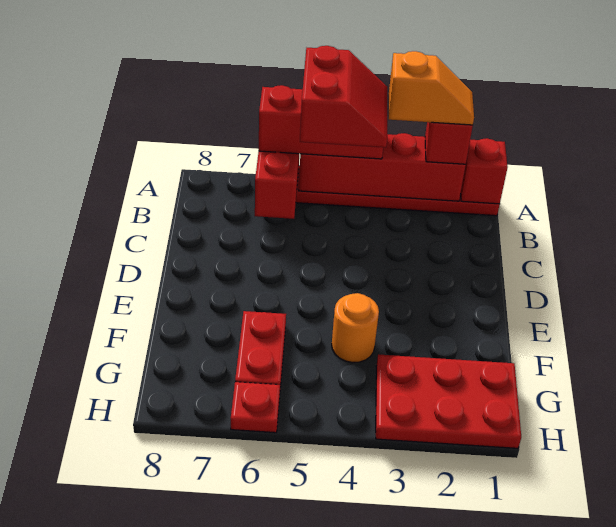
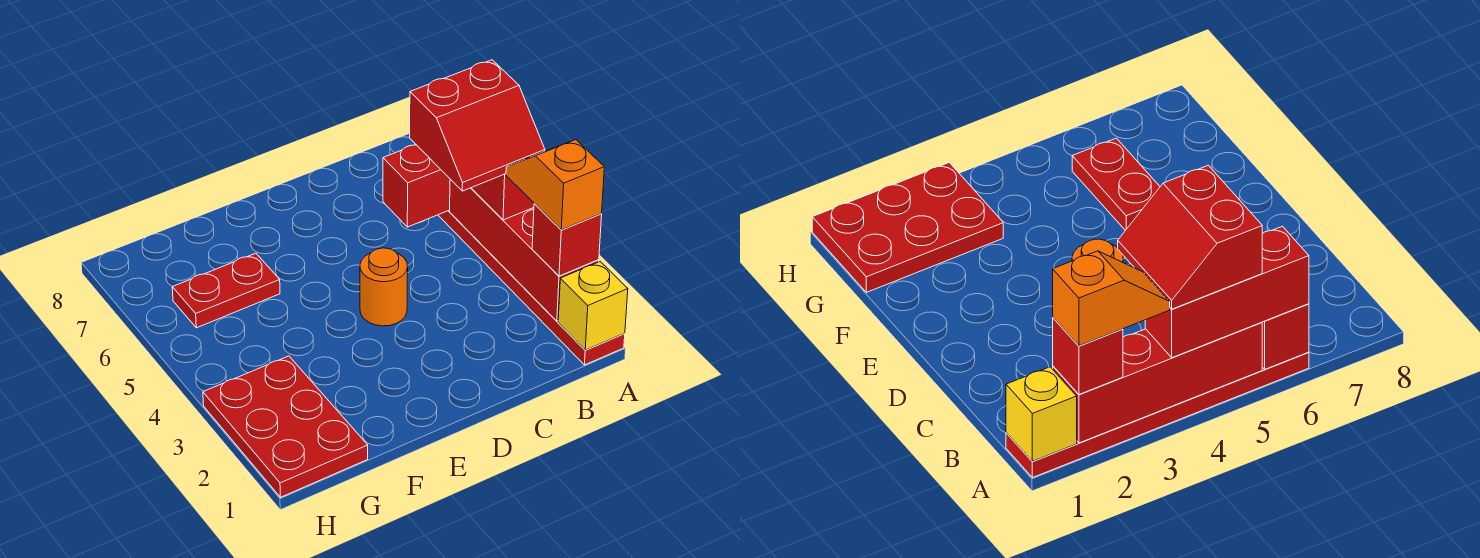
red brick A1 level 2 -> yellow brick A1 level 2
orange slope A2:A3 level 4 top 3 -> orange slope A2:A3 level 4 top 2
orange round brick F4 level 1 -> orange round brick D4 level 1
red plate H6 level 1 -> none

